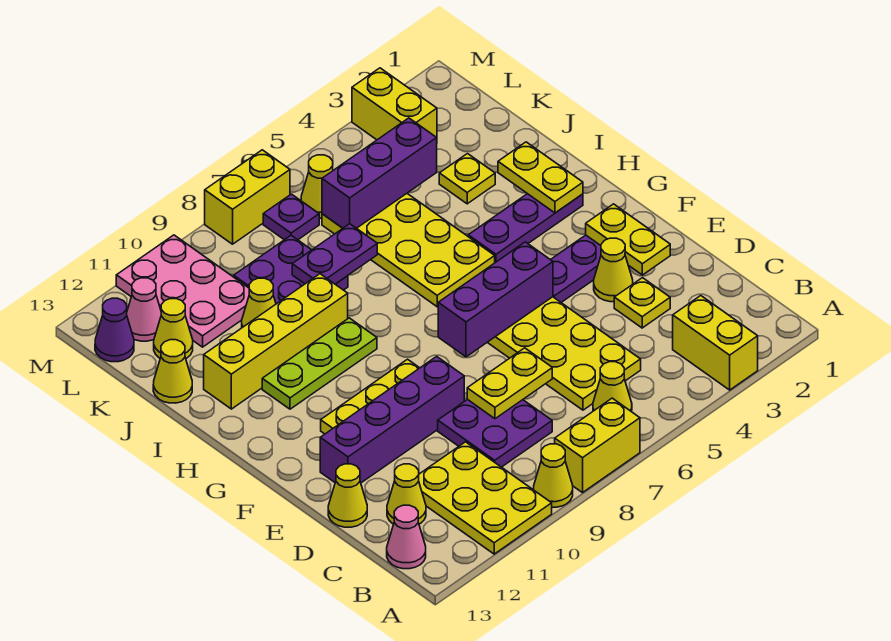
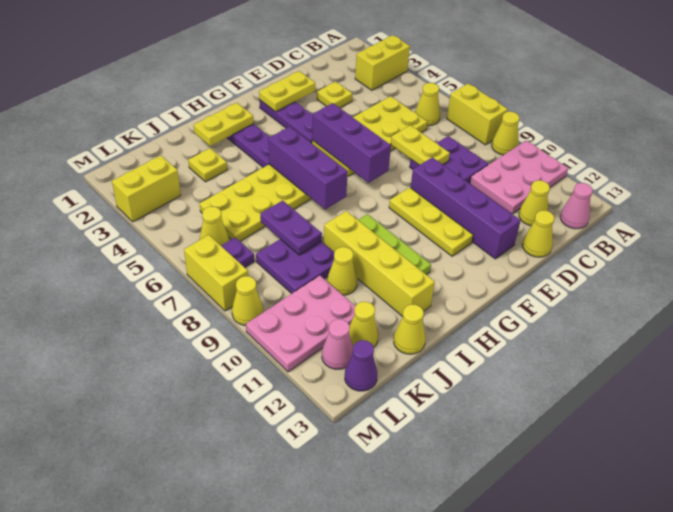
yellow plate A10:C11 level 1 -> pink plate A10:C11 level 1
yellow cone E3 level 1 -> yellow cone M9 level 1
purple brick K4:K6 level 2 -> purple brick H5:H7 level 2

